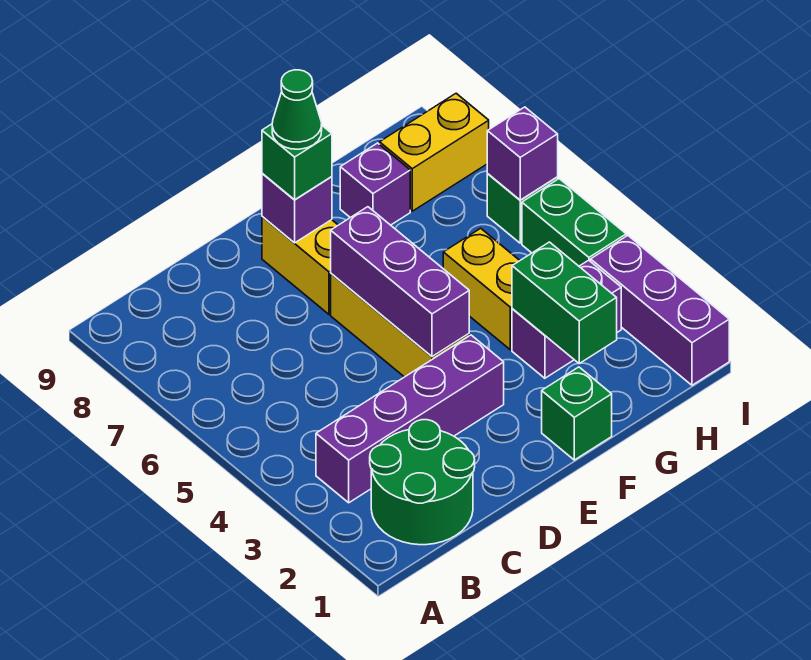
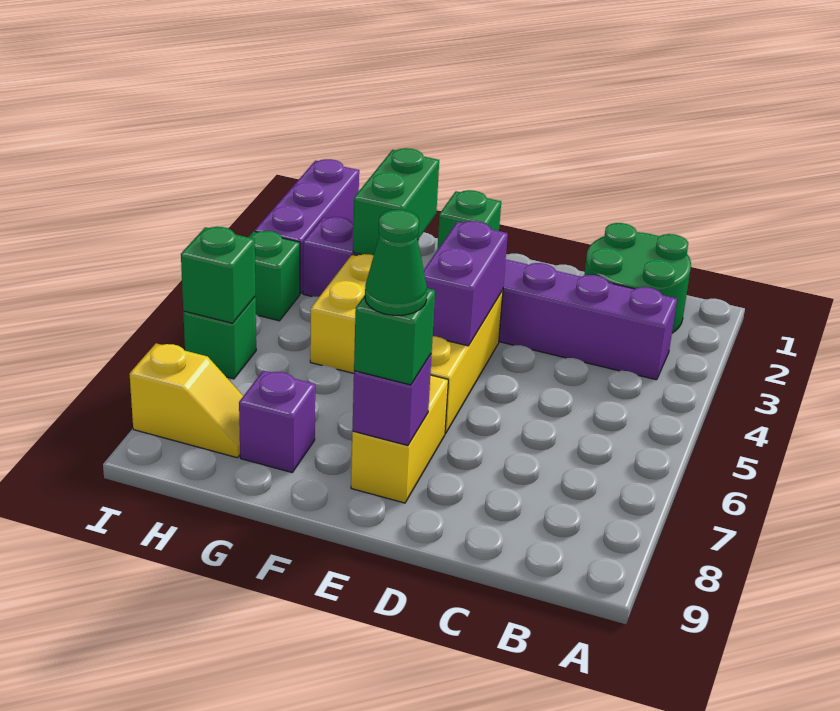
purple brick E4:E6 level 2 -> purple brick E4:E5 level 2
yellow brick H8:I8 level 1 -> yellow slope H8:I8 level 1 top I
green brick I4:I5 level 1 -> green brick I4 level 1
purple brick I6 level 2 -> green brick I6 level 2

